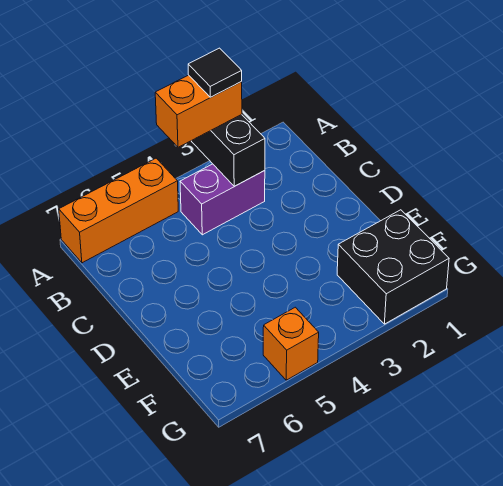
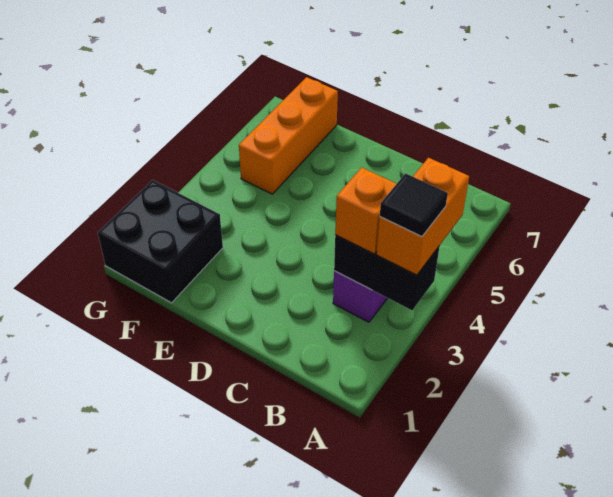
orange brick A5:A7 level 1 -> orange brick F5:F7 level 1
orange brick G5 level 1 -> orange brick B3 level 3

